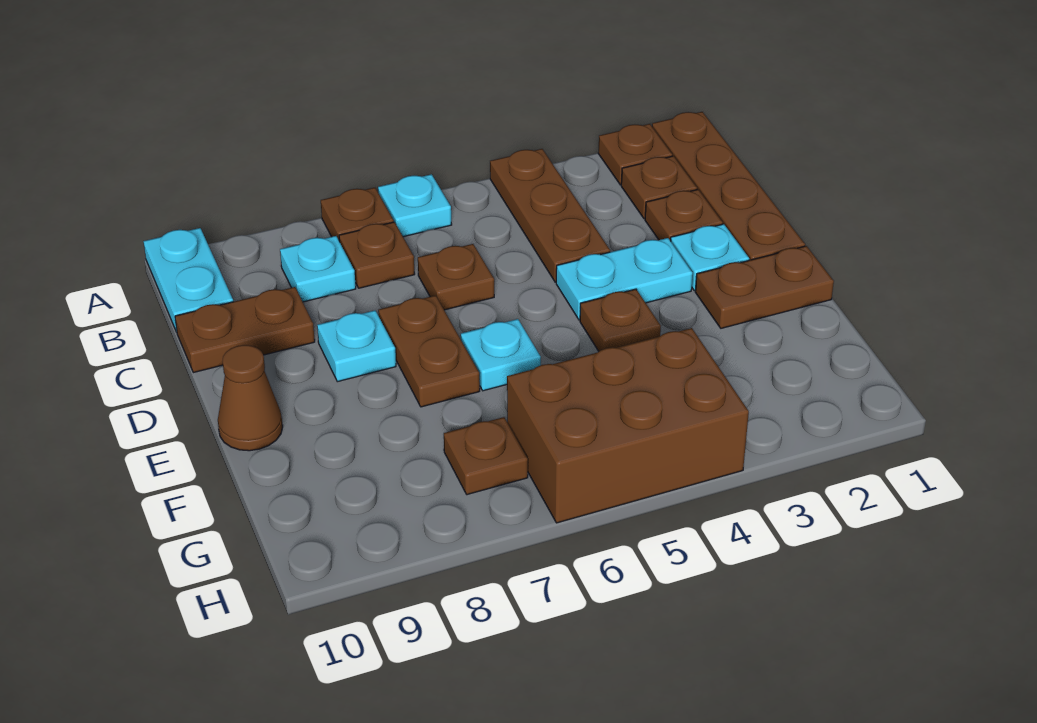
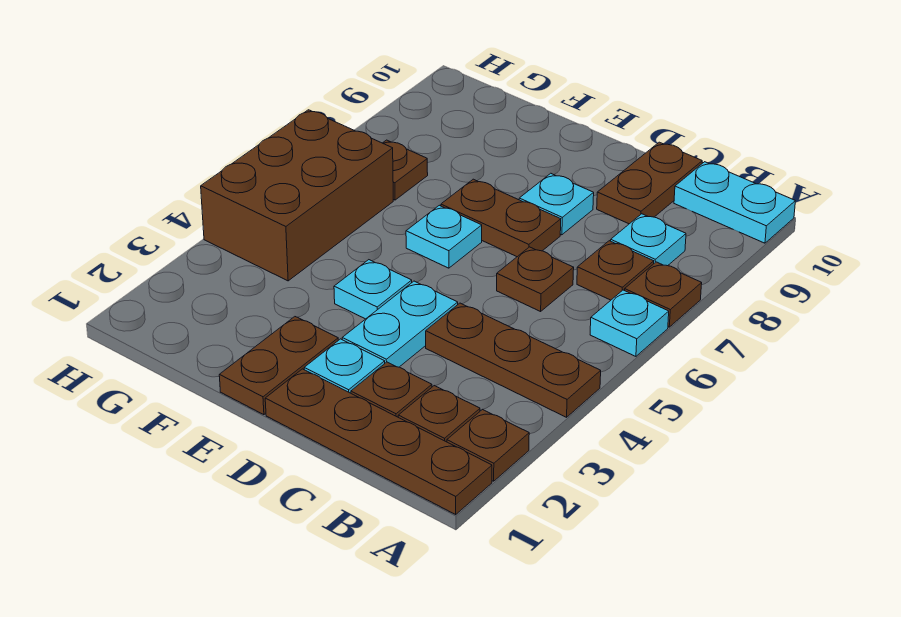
brown plate E4 level 1 -> cyan plate E4 level 1
brown cone E10 level 1 -> none

